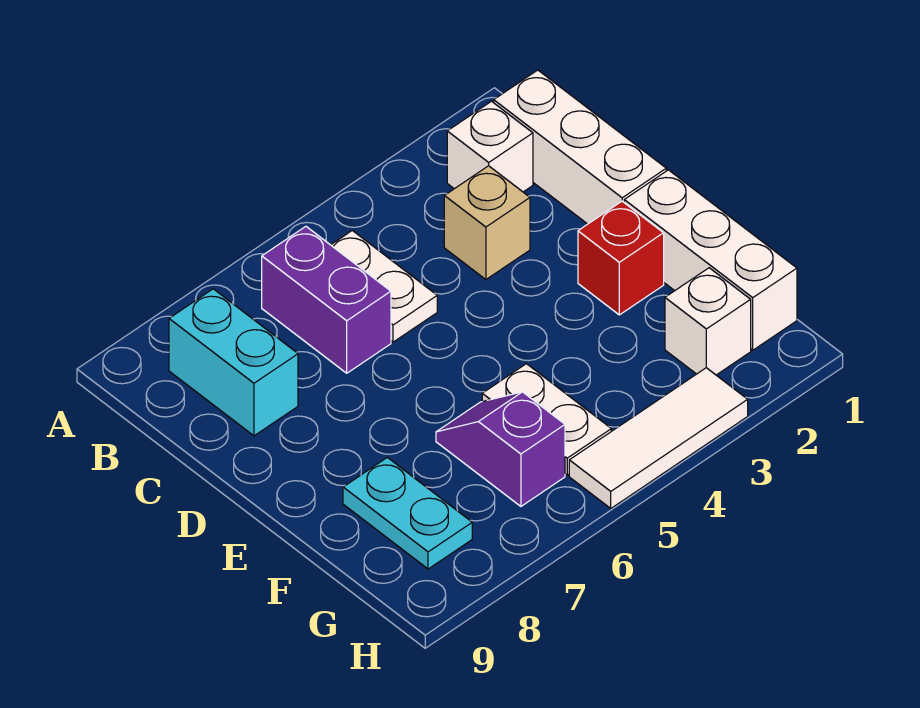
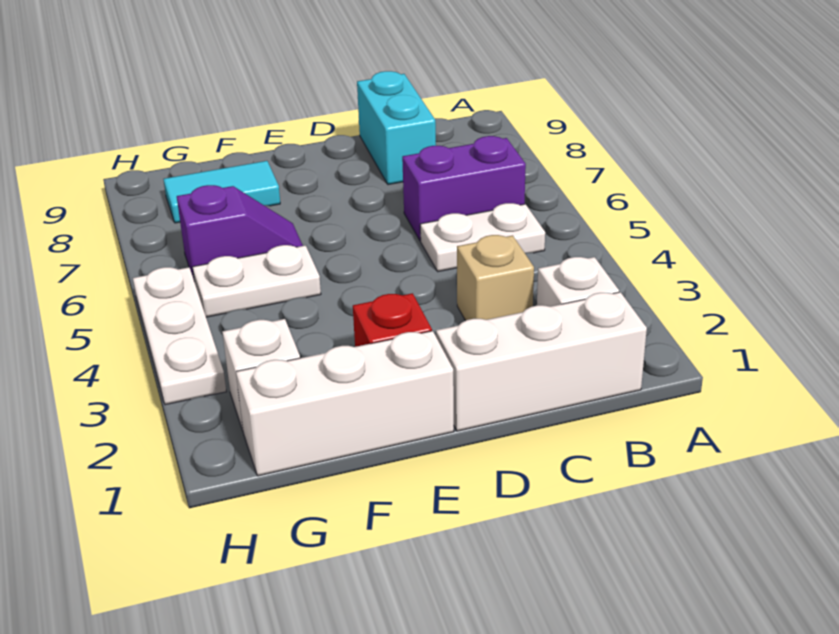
cyan brick B8:C8 level 1 -> cyan brick C8:C9 level 1
cyan plate F8:G8 level 1 -> cyan tile F8:G8 level 1
white tile H3:H5 level 1 -> white plate H3:H5 level 1

